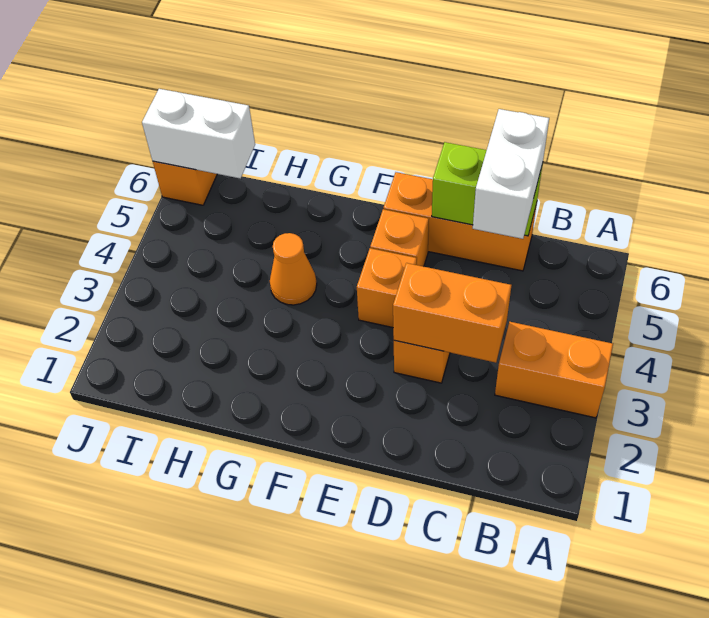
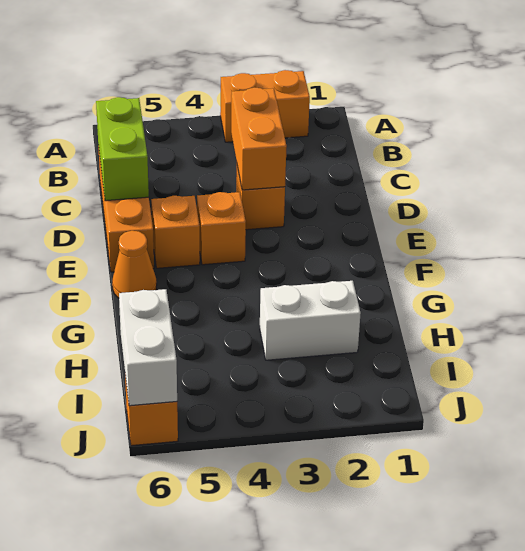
orange brick A3:B3 level 1 -> orange brick A2:A3 level 1
white brick C5:C6 level 3 -> white brick H2:H3 level 1
orange cone G4 level 1 -> orange cone F6 level 1

